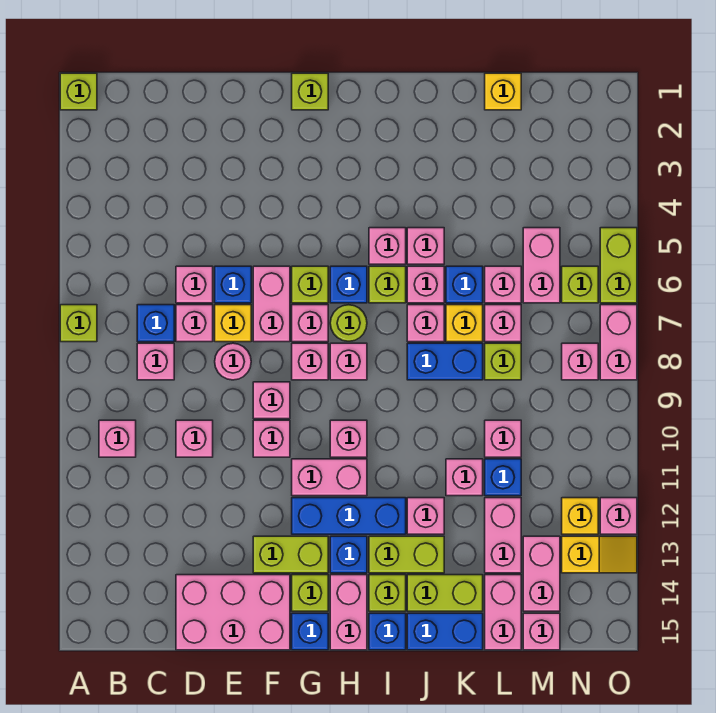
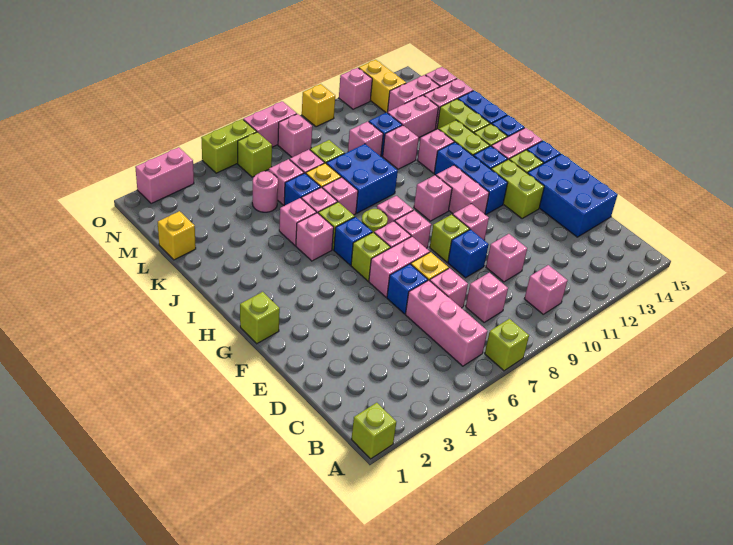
blue brick C7 level 1 -> blue brick E9 level 1
pink brick D6 level 1 -> pink brick B6:D6 level 1
pink brick D14:F15 level 1 -> blue brick D14:F15 level 1
pink round brick E8 level 1 -> pink round brick L5 level 1
pink brick F9 level 1 -> lime brick F9 level 1
blue brick J8:K8 level 1 -> blue brick J8:K9 level 1
pink brick M5:M6 level 1 -> pink brick O2:O3 level 1
yellow brick N12 level 1 -> yellow brick O10 level 1
yellow slope N13:O13 level 1 top N -> yellow brick N13:O13 level 1

